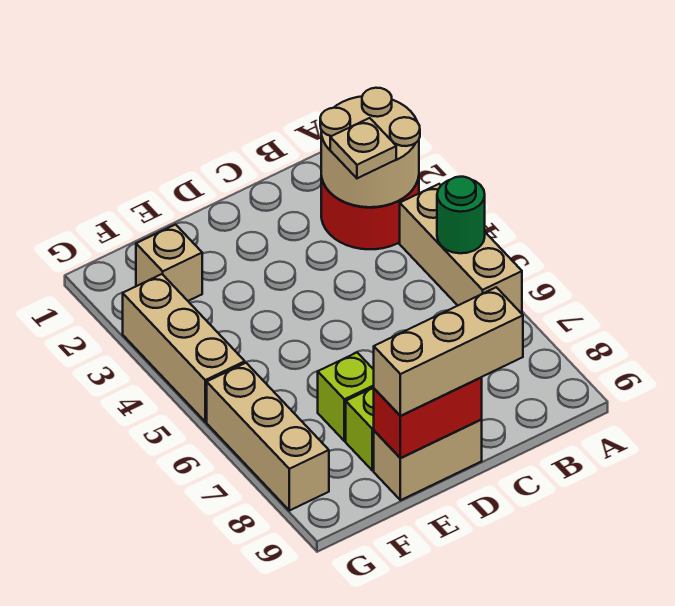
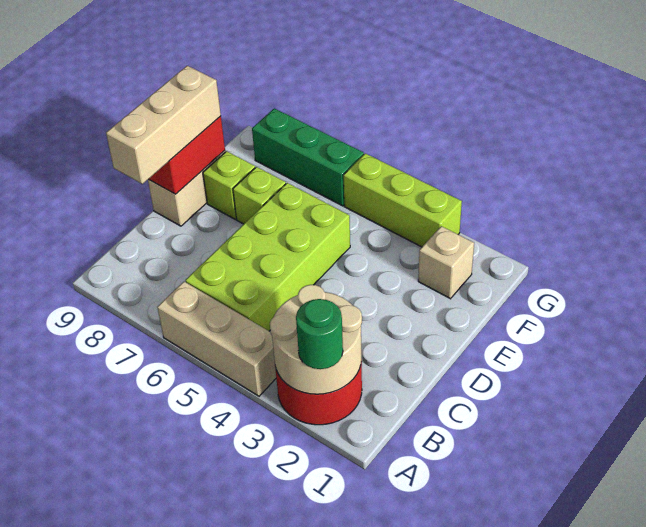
green round brick A5 level 2 -> green round brick A2 level 3
tan plate B3 level 3 -> none
none -> lime brick B5:E6 level 1
tan brick G3:G5 level 1 -> lime brick G3:G5 level 1
tan brick G6:G8 level 1 -> green brick G6:G8 level 1

